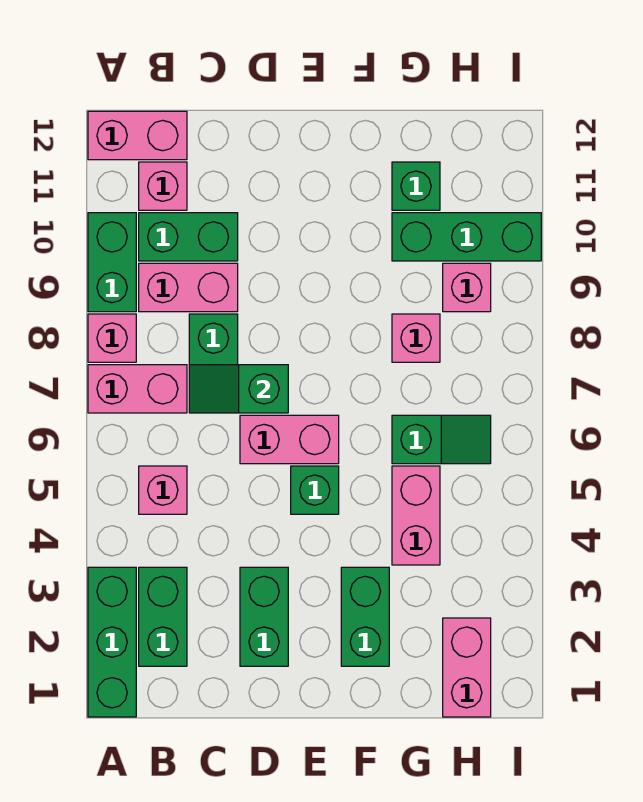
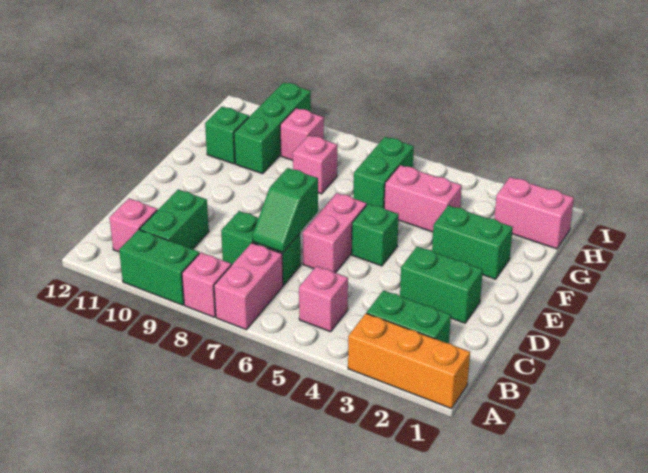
green brick A1:A3 level 1 -> orange brick A1:A3 level 1
pink brick A12:B12 level 1 -> none
pink brick B9:C9 level 1 -> none
green slope G6:H6 level 1 top G -> green brick G6:H6 level 1

